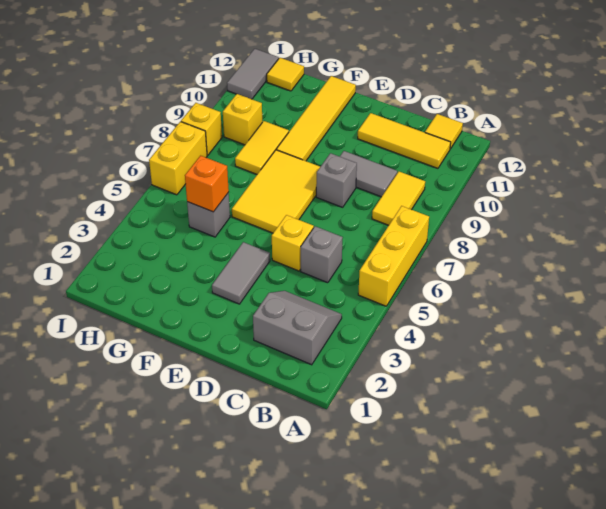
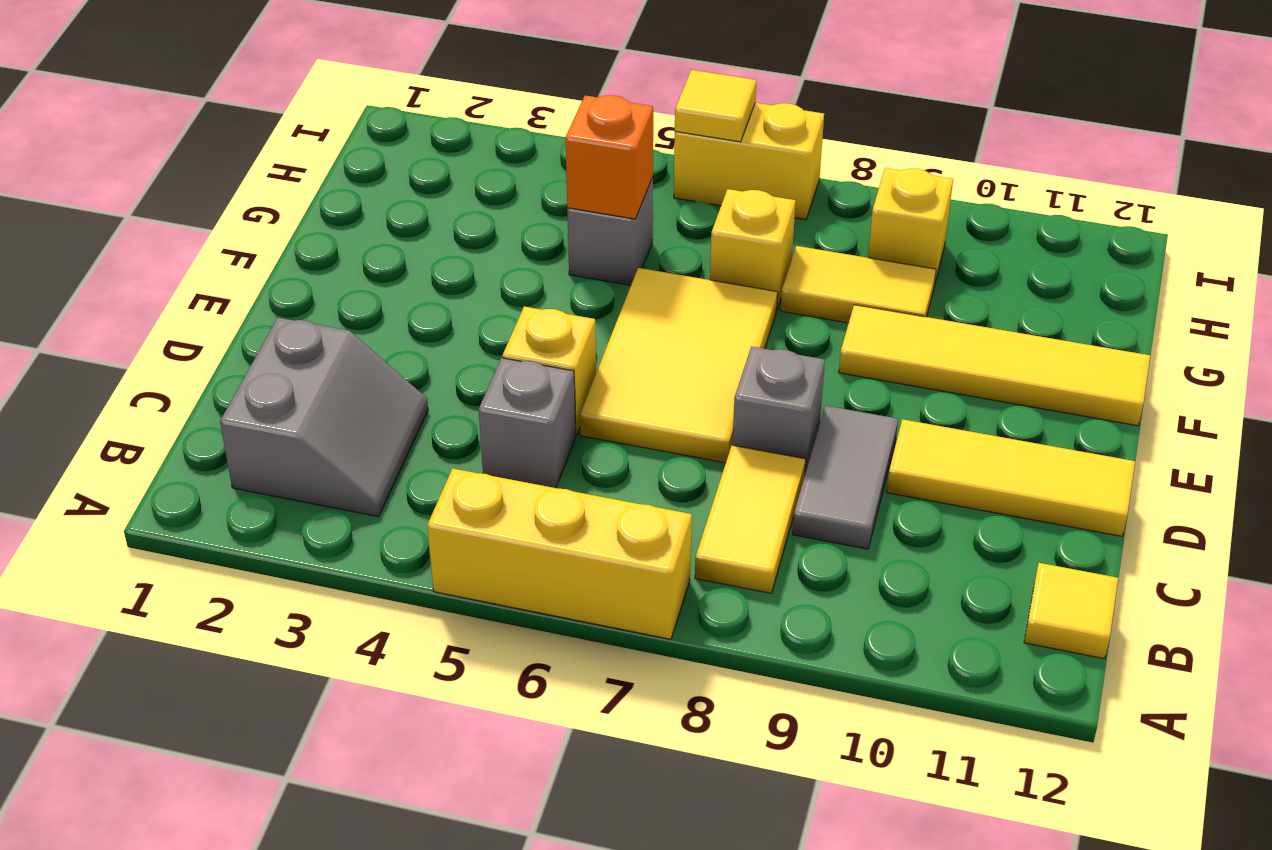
yellow tile B8:B9 level 1 -> yellow tile B8:C8 level 1
yellow tile B11:D11 level 1 -> yellow tile D10:D12 level 1
grey tile E3:E4 level 1 -> none
yellow tile E6:F8 level 1 -> yellow tile D6:F7 level 1
yellow tile H12 level 1 -> yellow tile I6 level 2
yellow brick I8 level 1 -> yellow brick G7 level 1
grey tile I11:I12 level 1 -> none

